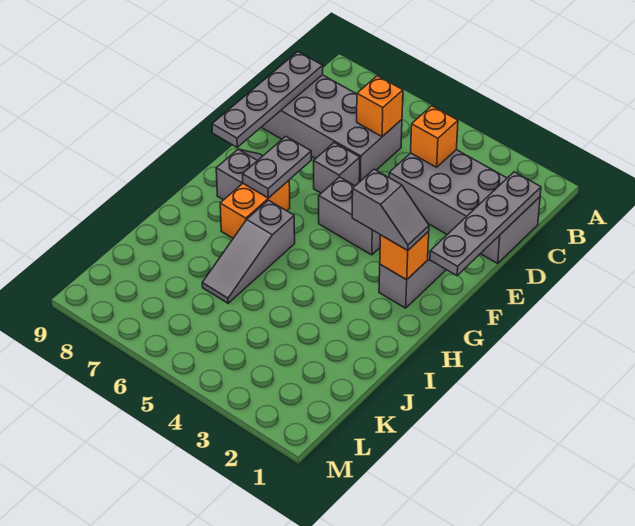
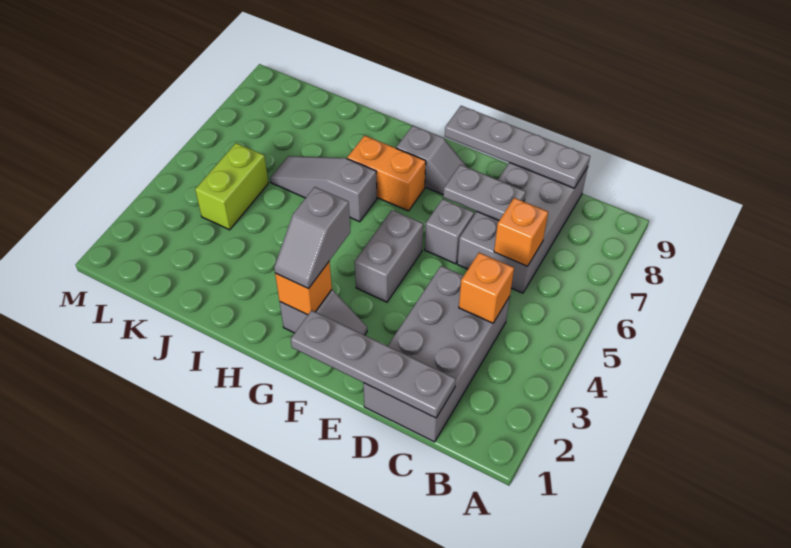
grey plate F7:G7 level 2 -> grey plate D7:E7 level 2
none -> lime brick K4:K5 level 1

